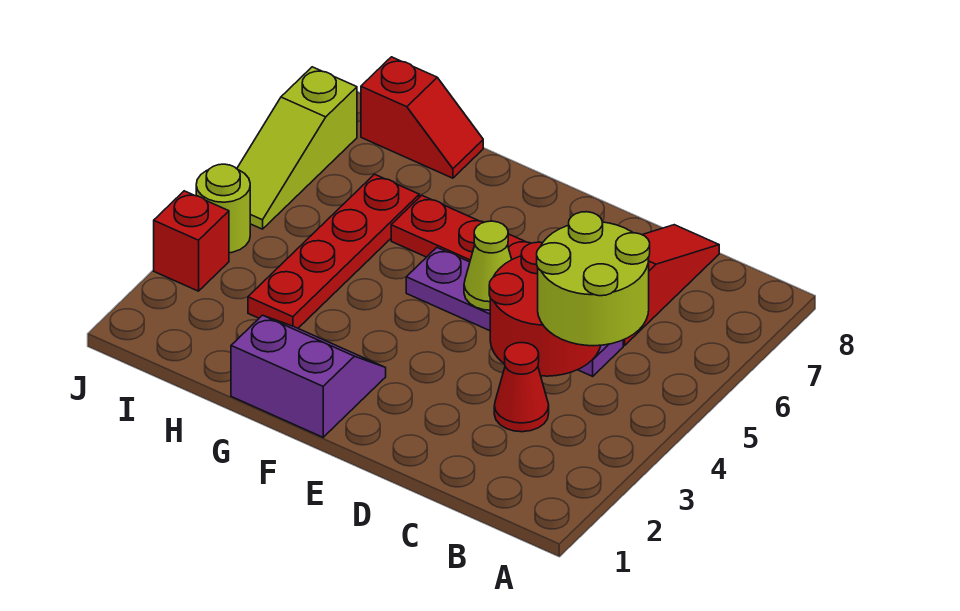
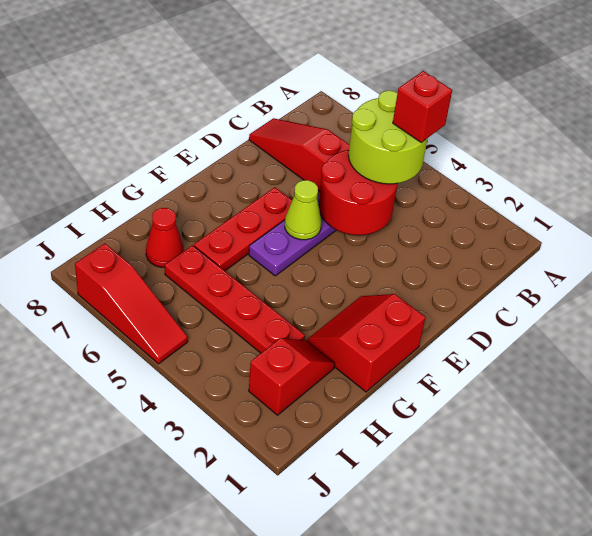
red cone C3 level 1 -> red cone H7 level 1
purple slope F1:G2 level 1 top 1 -> red slope F1:G2 level 1 top 1
red slope H8:I8 level 1 top I -> red slope H2:I2 level 1 top I
red brick J3 level 1 -> red brick B4 level 4
lime round brick J4 level 1 -> none
lime slope J5:J7 level 1 top 7 -> red slope J5:J7 level 1 top 7

